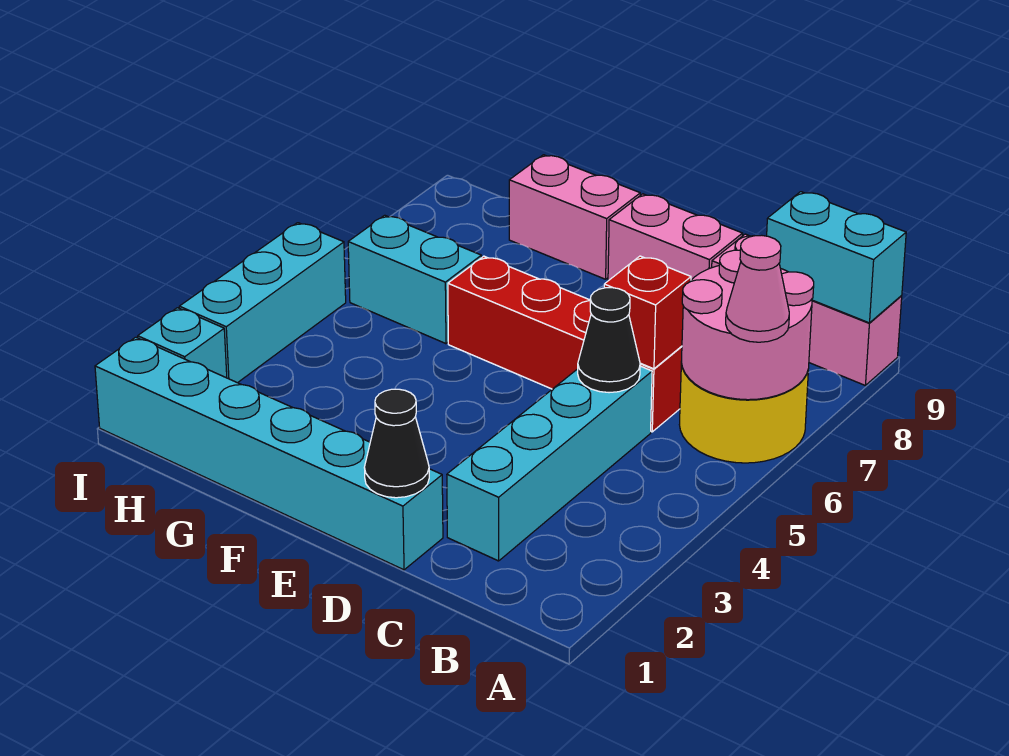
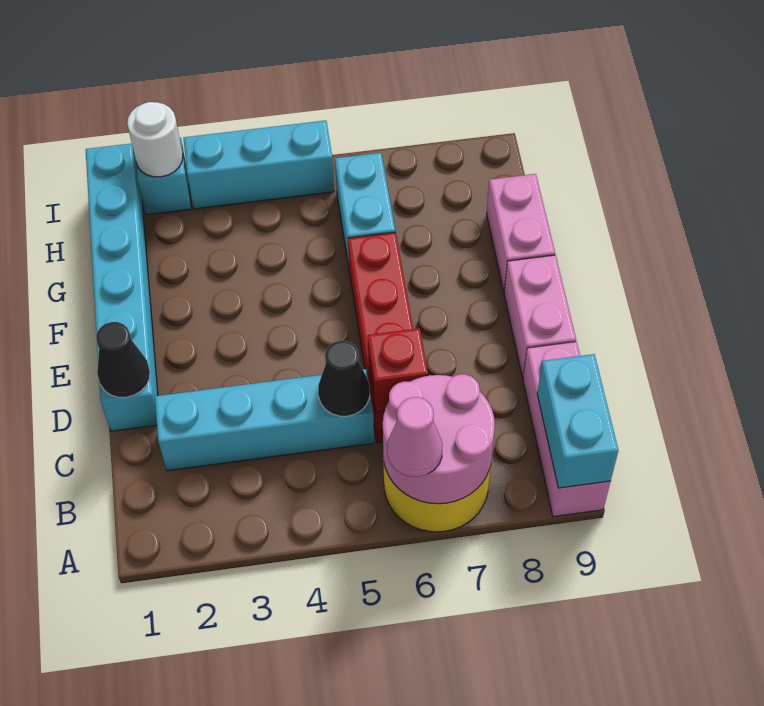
none -> white round brick I2 level 2

